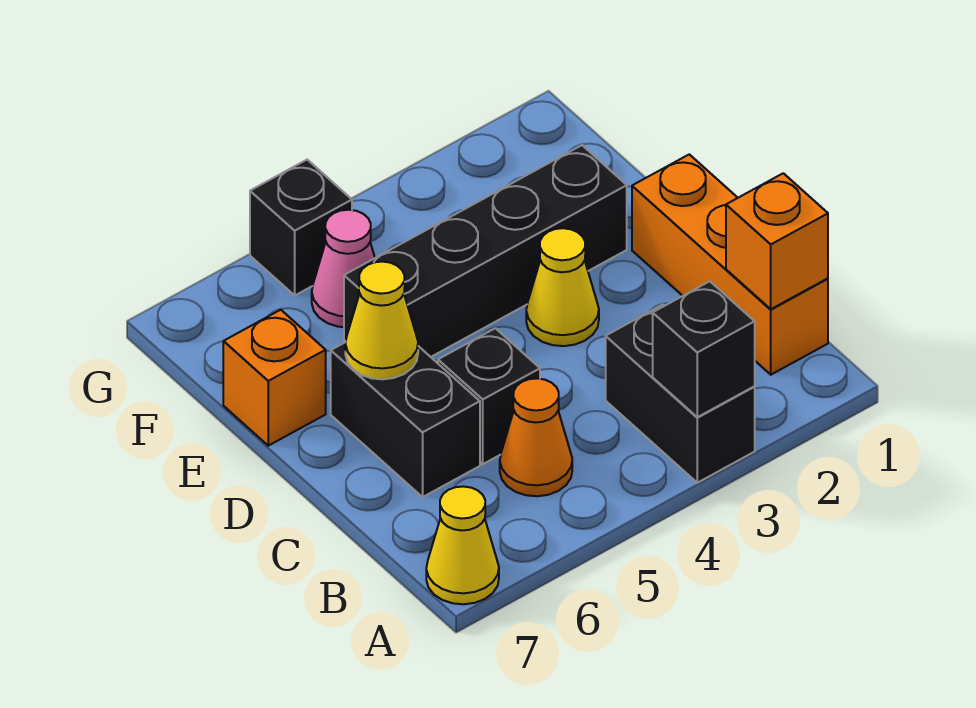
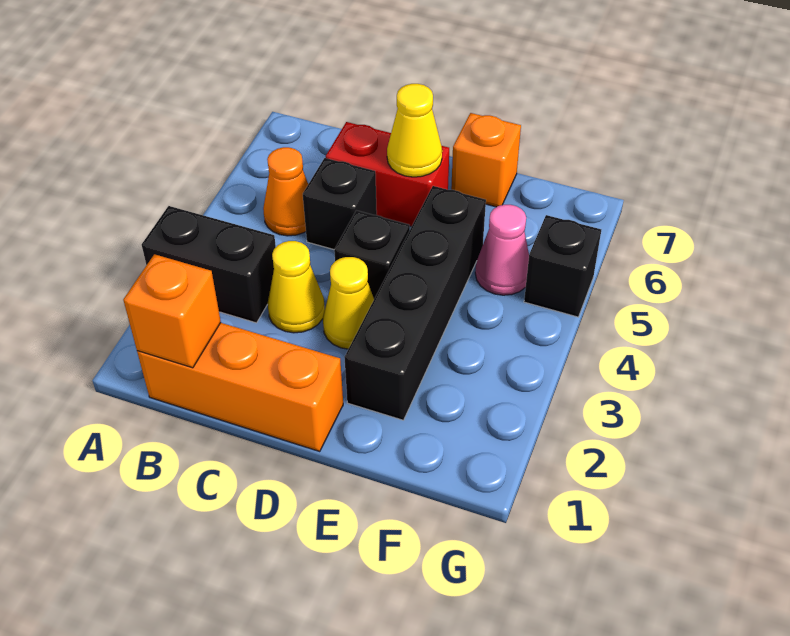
black brick A3 level 2 -> black brick D4 level 1
yellow cone A7 level 1 -> yellow cone C3 level 1
black brick C6:D6 level 1 -> red brick C6:D6 level 1

